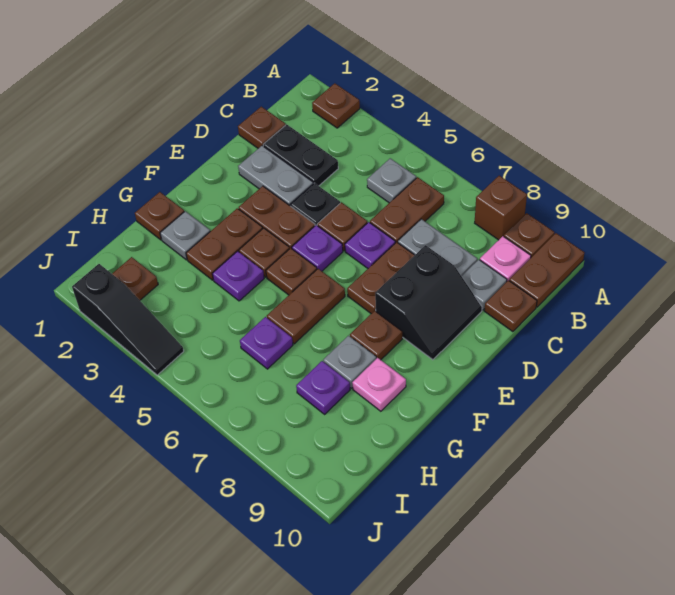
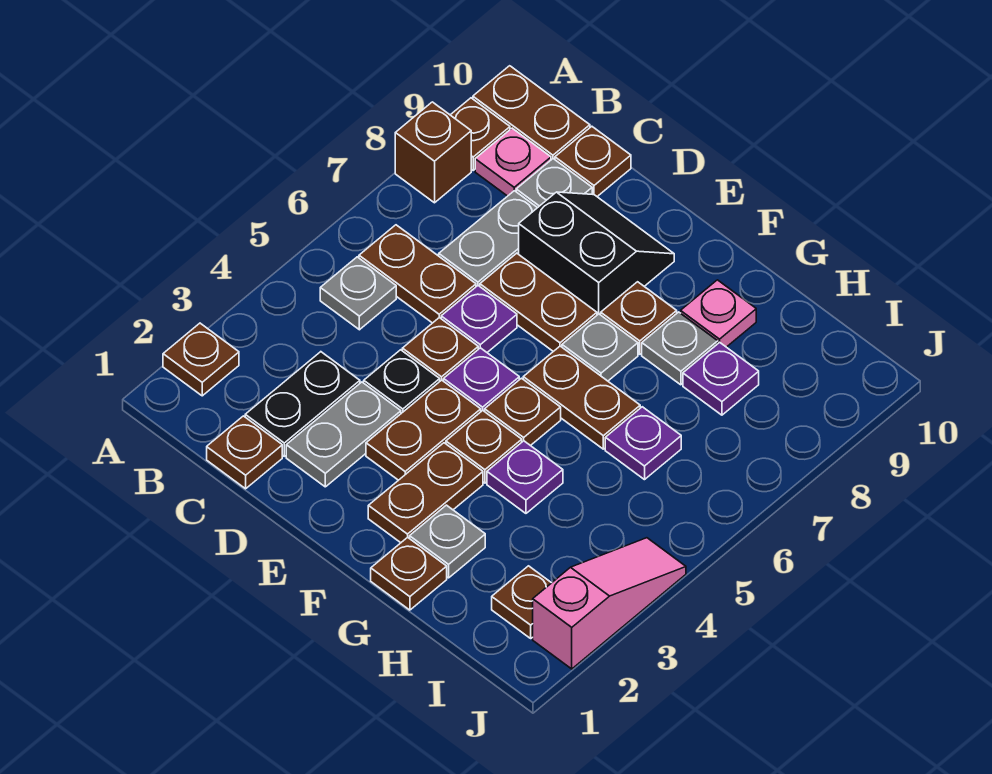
brown plate F3:G3 level 1 -> brown plate F2:F3 level 1
none -> grey plate F7 level 1
black slope J2:J4 level 1 top 2 -> pink slope J2:J4 level 1 top 2

